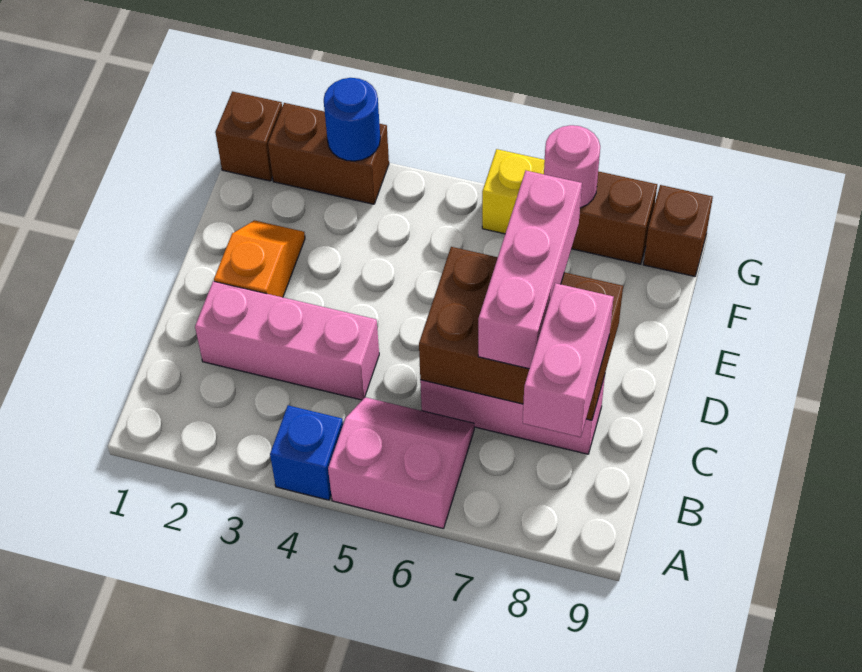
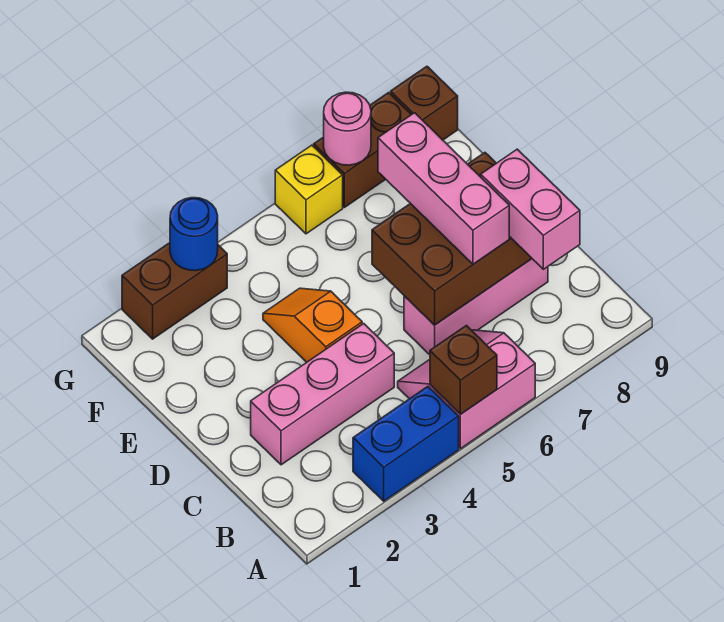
blue brick A4 level 1 -> blue brick A3:A4 level 1
orange slope D2:E2 level 1 top D -> orange slope D4:E4 level 1 top D
brown brick G1 level 1 -> brown brick A5 level 2

